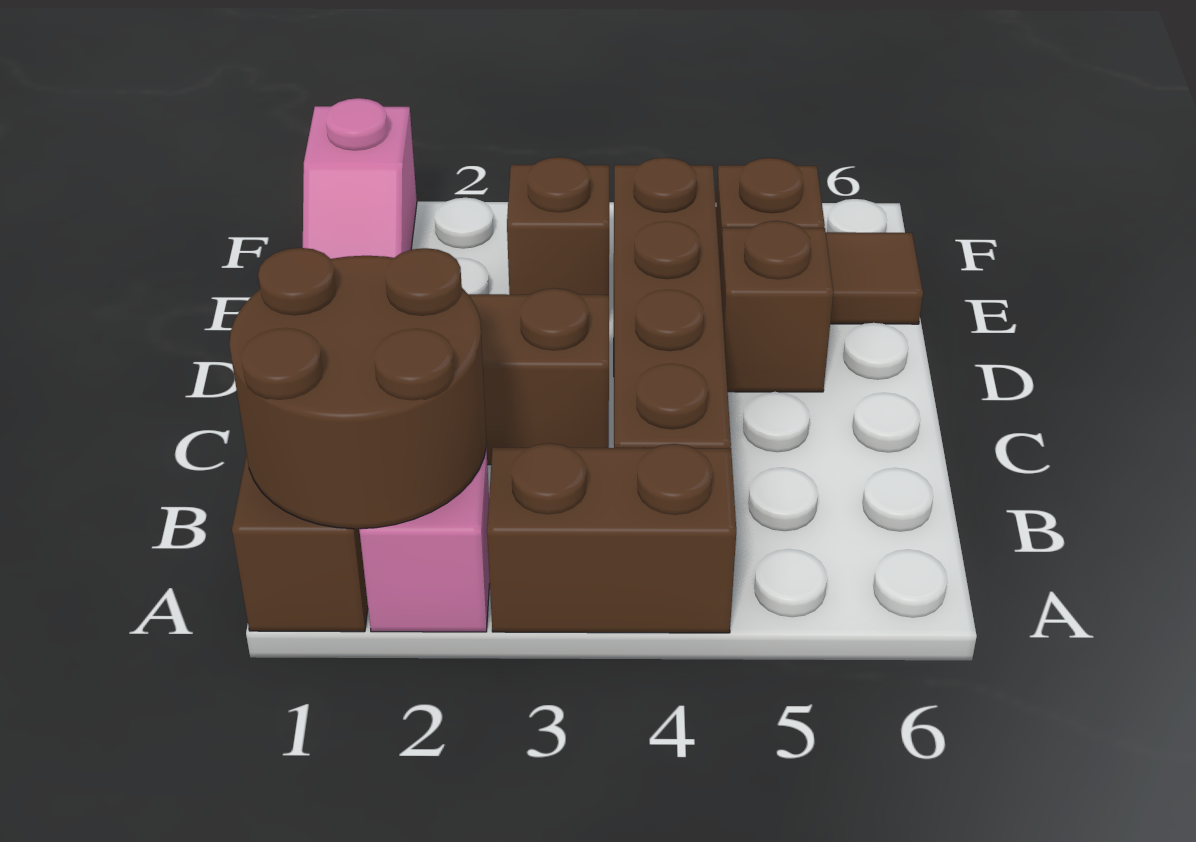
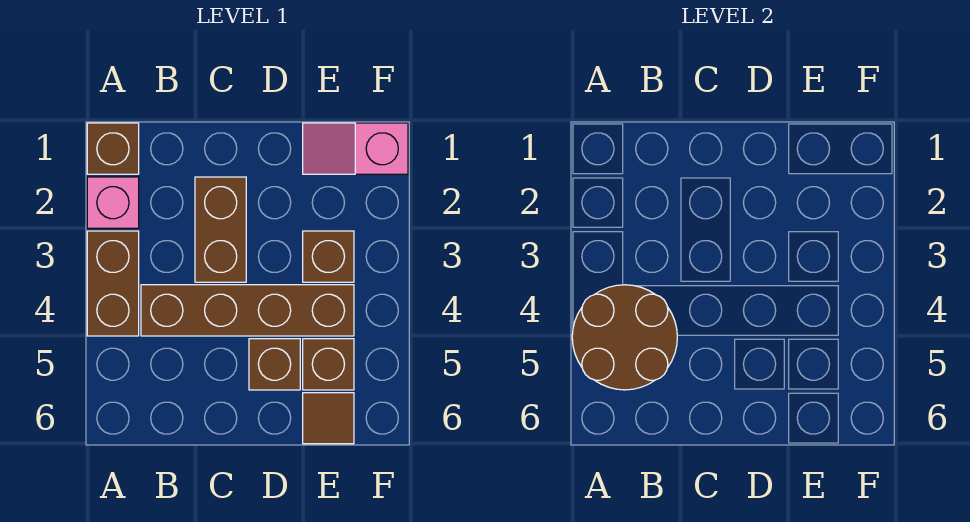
brown round brick A1:B2 level 2 -> brown round brick A4:B5 level 2

